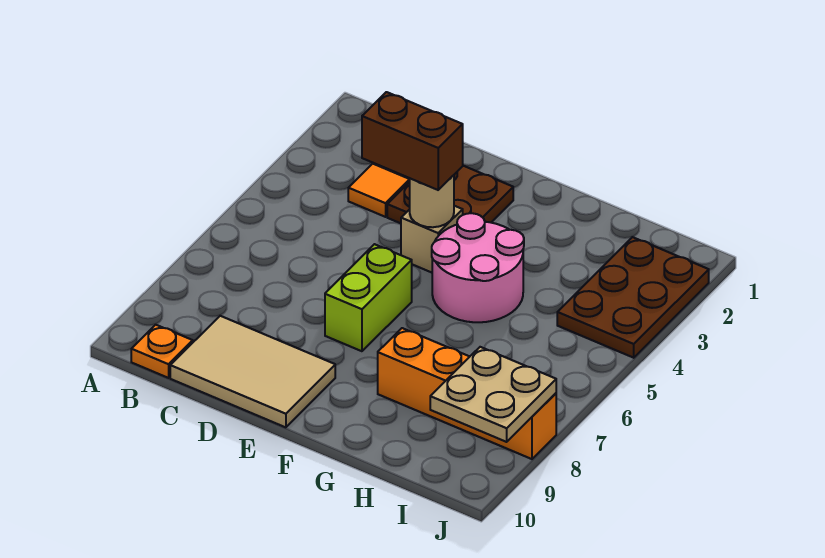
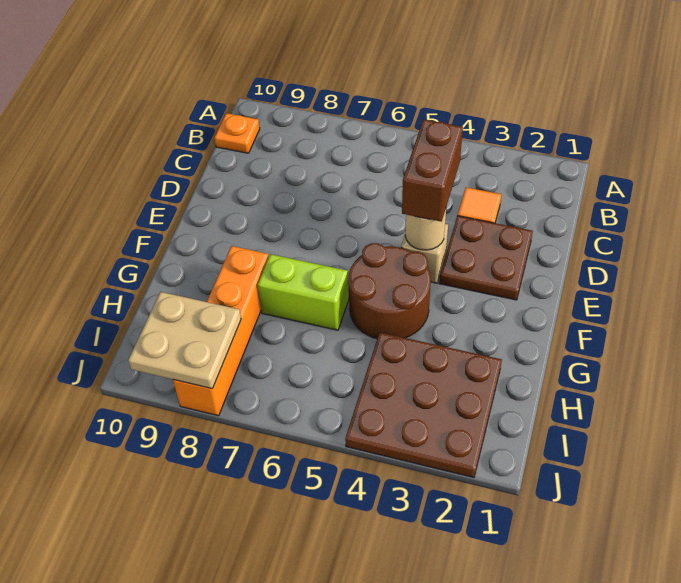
tan tile C9:E10 level 1 -> none
lime brick E6:E7 level 1 -> lime brick G6:G7 level 1
pink round brick F4:G5 level 1 -> brown round brick F4:G5 level 1
brown plate I2:J4 level 1 -> brown plate H2:J4 level 1

